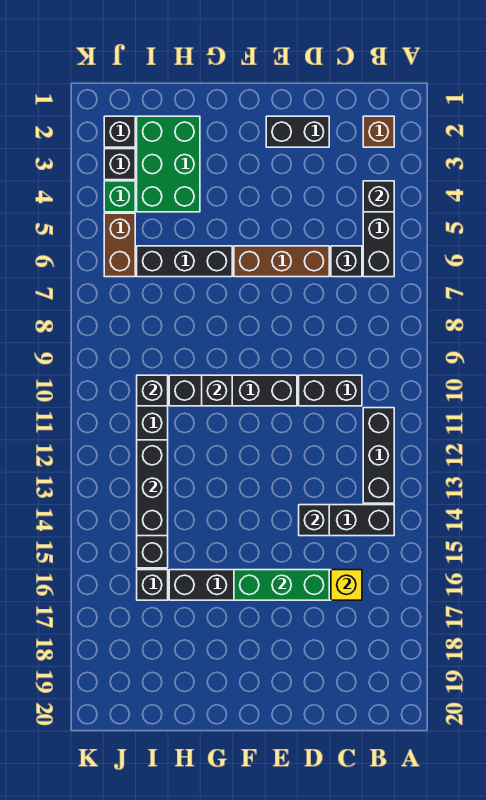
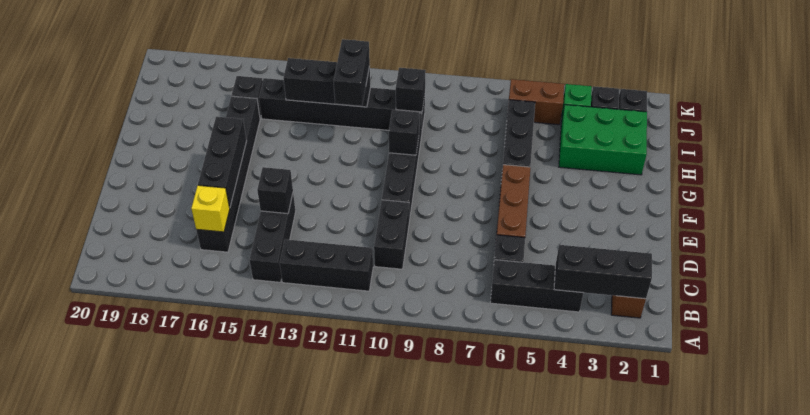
black brick B4 level 2 -> black brick B2:B4 level 2
black brick D2:E2 level 1 -> black brick H12:I12 level 3
green brick D16:F16 level 2 -> black brick D16:F16 level 2

